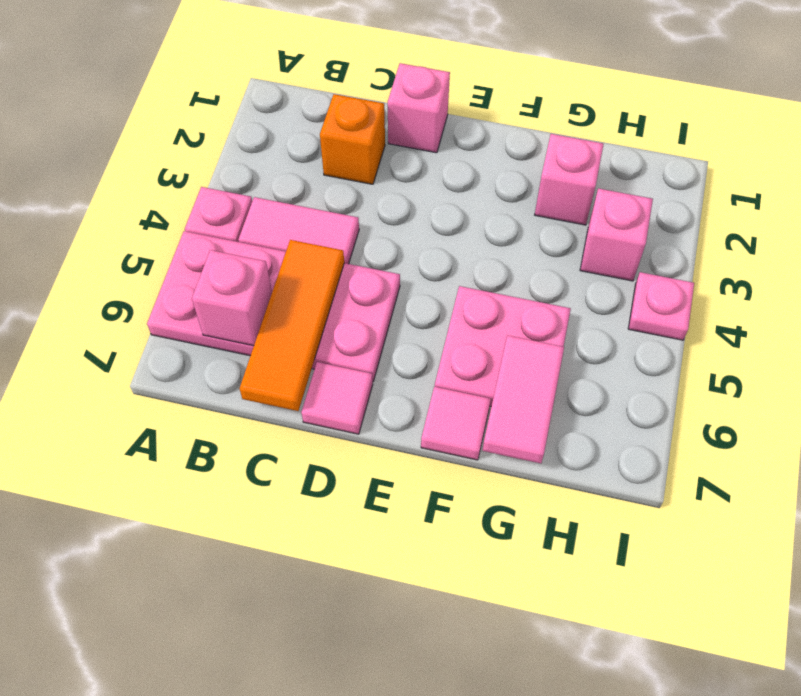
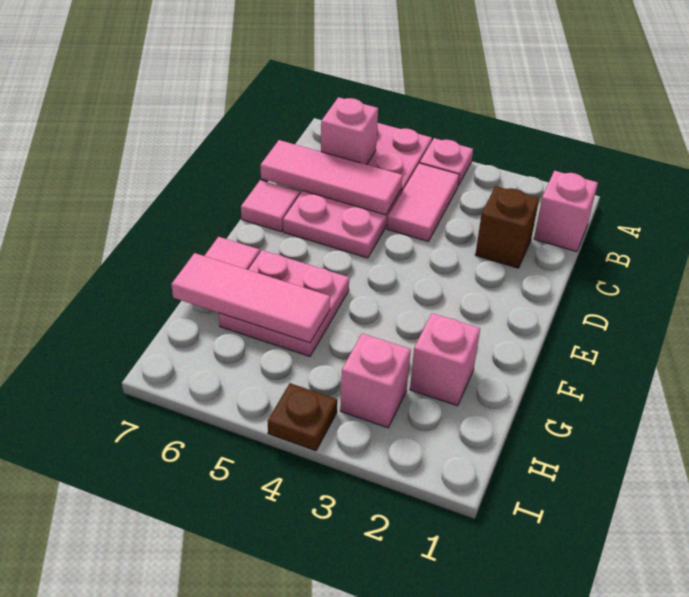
orange brick C2 level 1 -> brown brick C2 level 1
orange tile C5:C7 level 2 -> pink tile C5:C7 level 2
pink brick D1 level 1 -> pink brick B1 level 1
pink tile G6:G7 level 2 -> pink tile G5:G7 level 2
pink plate I4 level 1 -> brown plate I4 level 1

